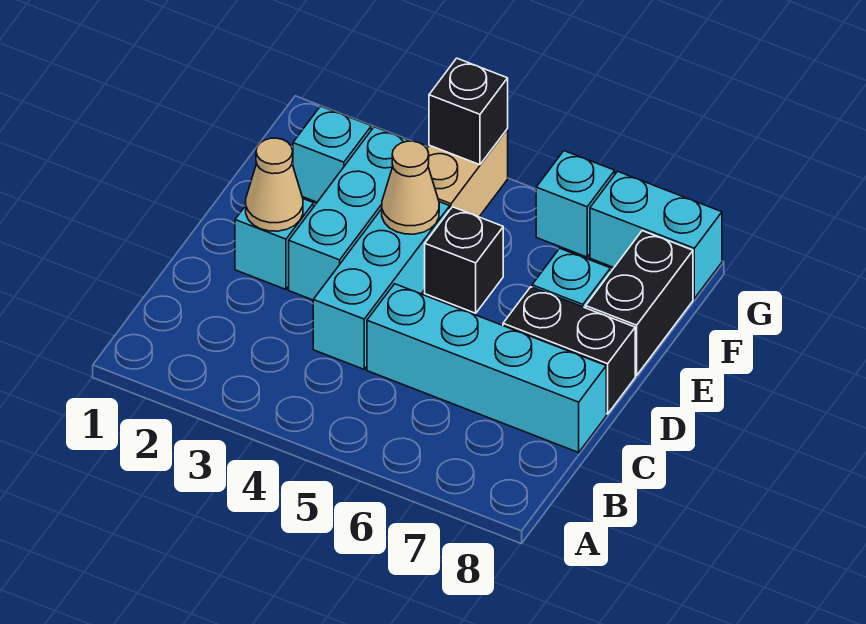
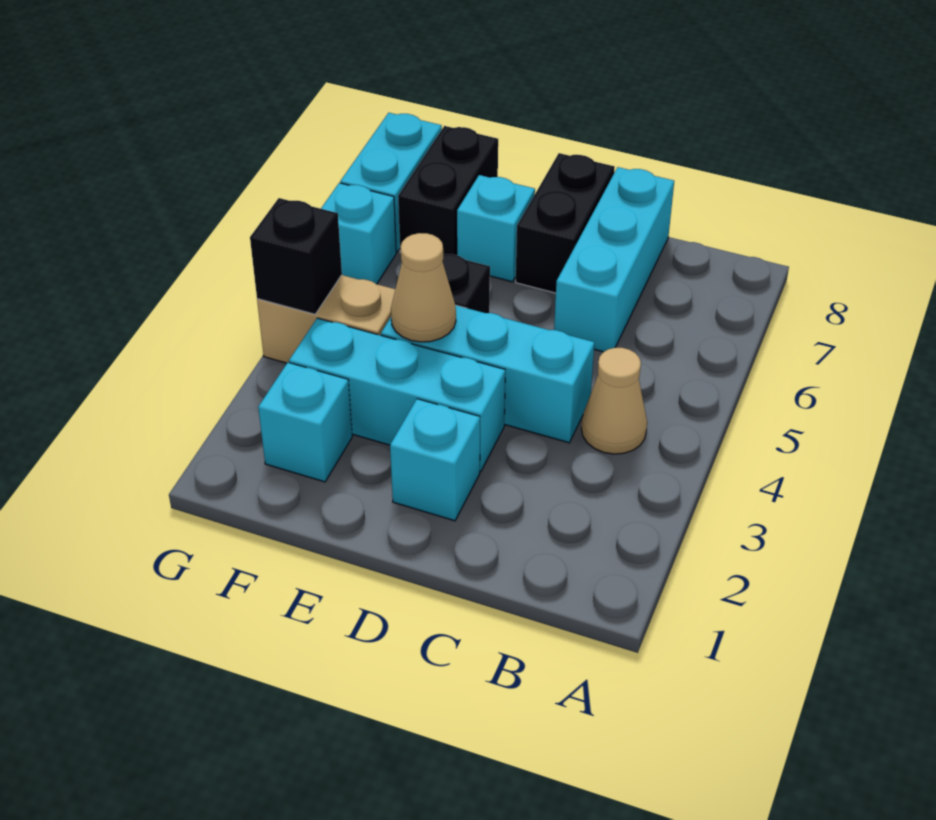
cyan brick C5:C8 level 1 -> cyan brick C6:C8 level 1
tan cone D2 level 2 -> tan cone B4 level 1
black brick E8:F8 level 1 -> black brick F7:F8 level 1

